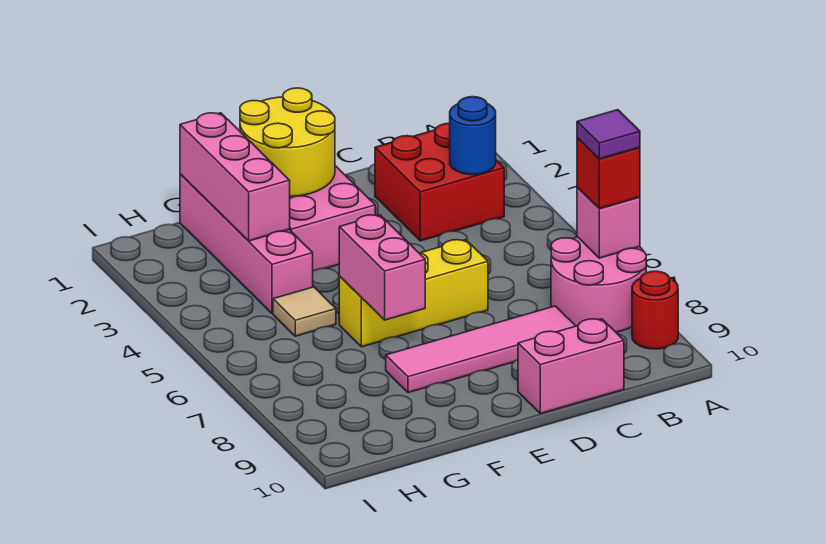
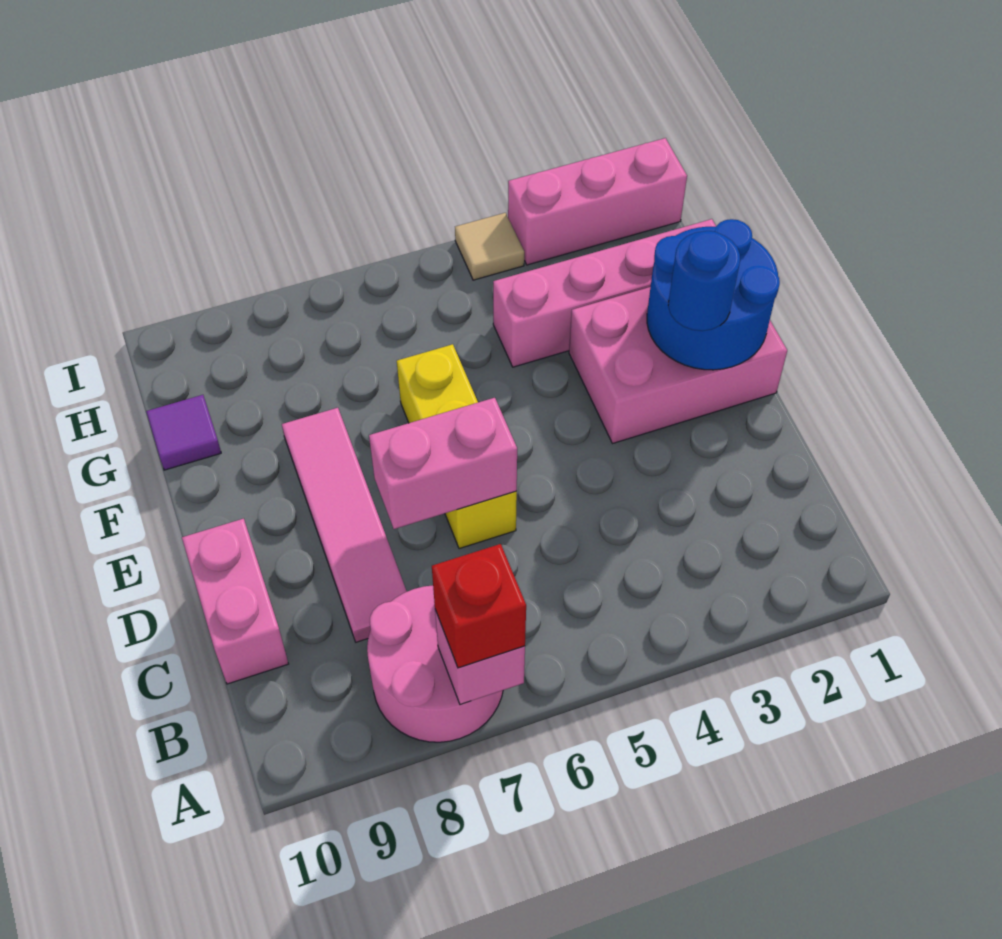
purple tile A7 level 4 -> purple tile G10 level 1
red round brick A9 level 1 -> none
red brick B2:C3 level 1 -> none
blue round brick B3 level 2 -> blue round brick E2 level 3
yellow round brick E1:F2 level 2 -> blue round brick E1:F2 level 2
pink brick F6:F7 level 2 -> pink brick D6:D7 level 2
pink brick G1:G3 level 2 -> pink brick I1:I3 level 1
tan tile G5 level 1 -> tan tile I4 level 1

